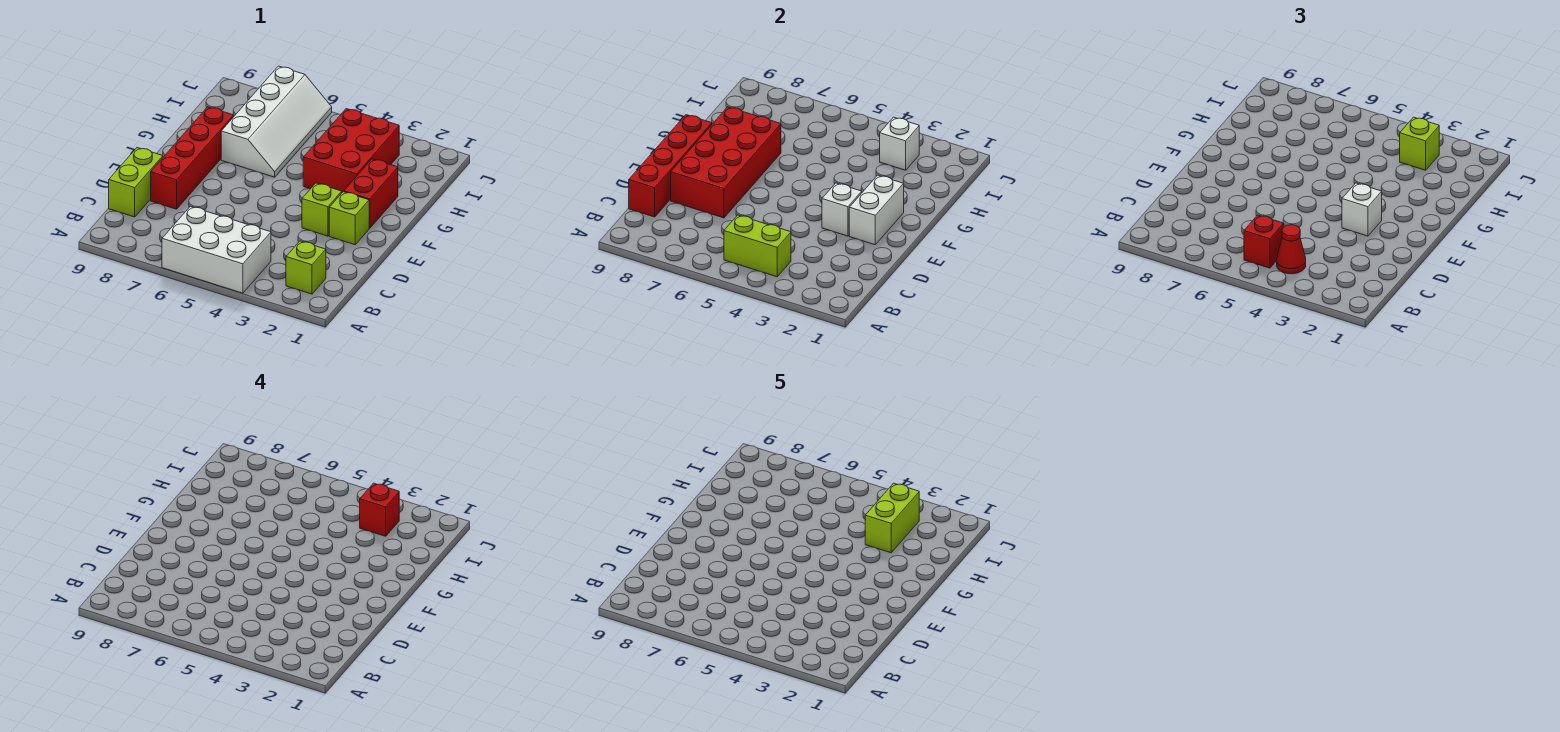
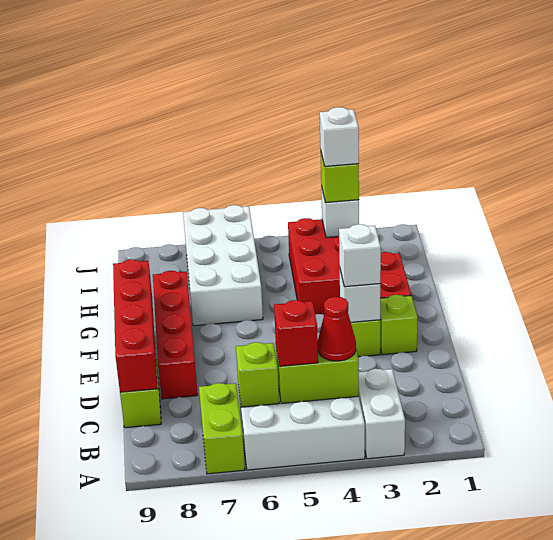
lime brick B2 level 1 -> lime brick B6 level 2
red brick D7:G8 level 2 -> none
white brick E2:F2 level 2 -> white brick A3:B3 level 1
white slope G6:J7 level 1 top 7 -> white brick G6:J7 level 1
lime brick H3:I3 level 5 -> lime brick A7:B7 level 1
red brick I3 level 4 -> white brick I3 level 4

